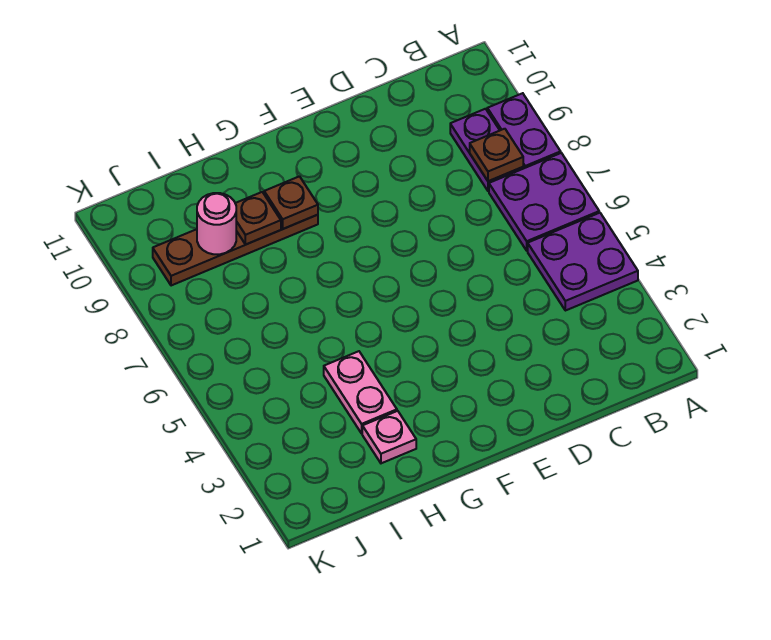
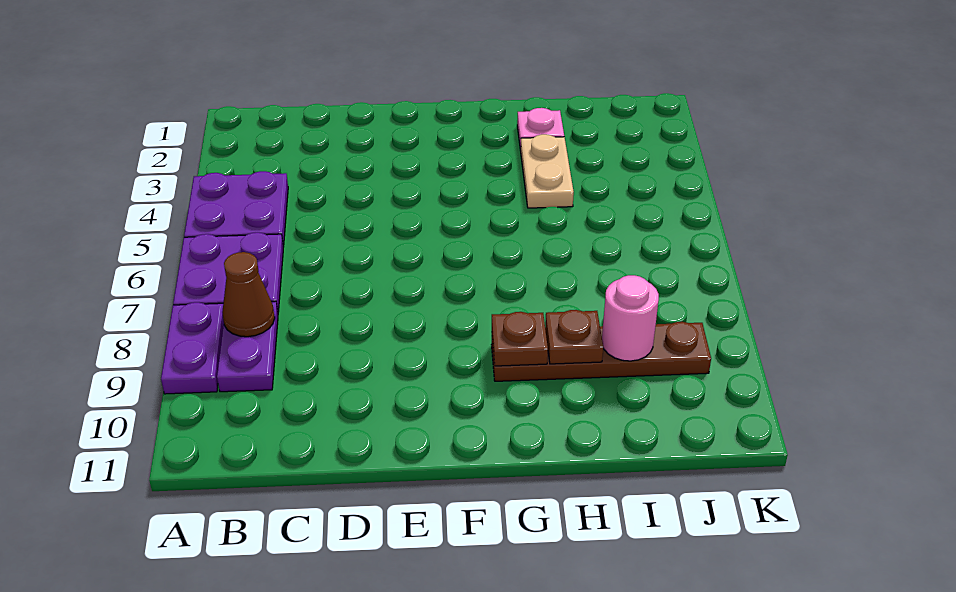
brown plate B8 level 2 -> brown cone B8 level 2
pink plate H3:H4 level 1 -> tan plate H3:H4 level 1

